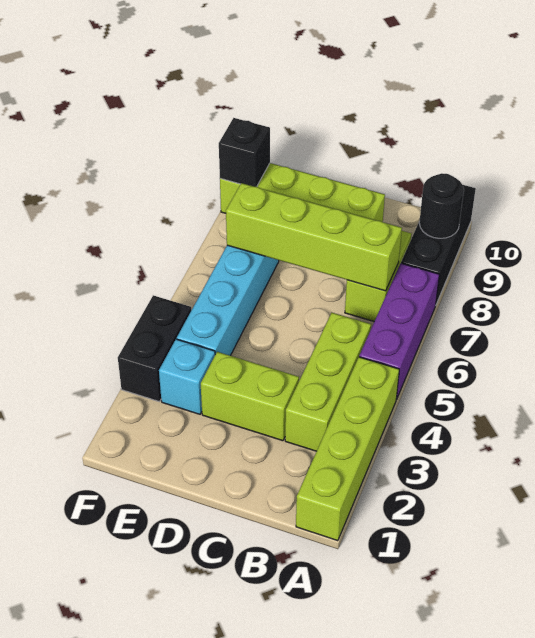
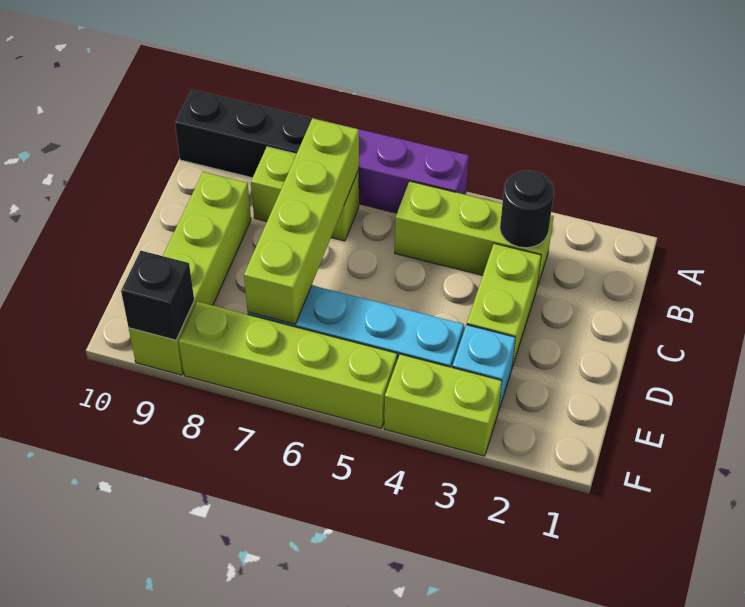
lime brick A1:A4 level 1 -> lime brick F5:F8 level 1
black round brick A9 level 2 -> black round brick B3 level 2
black brick F3:F4 level 1 -> lime brick F3:F4 level 1

